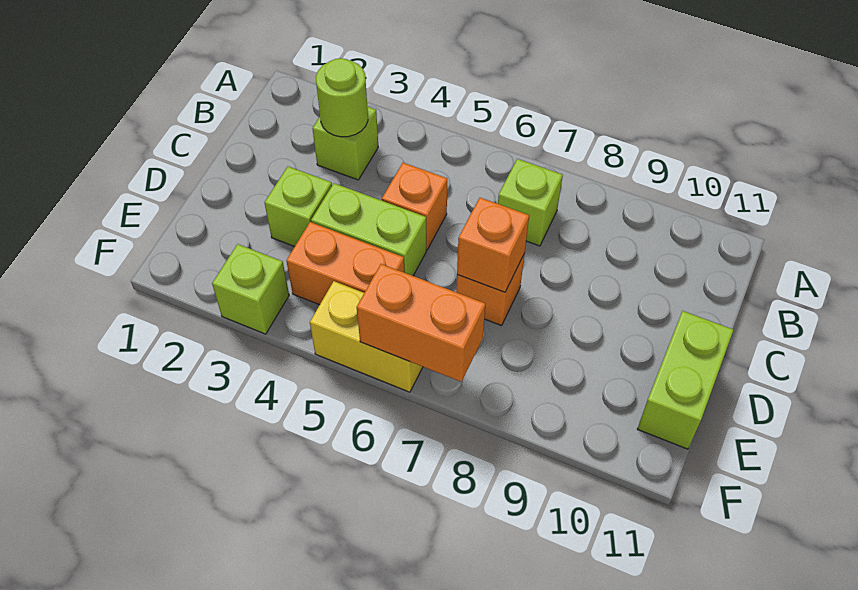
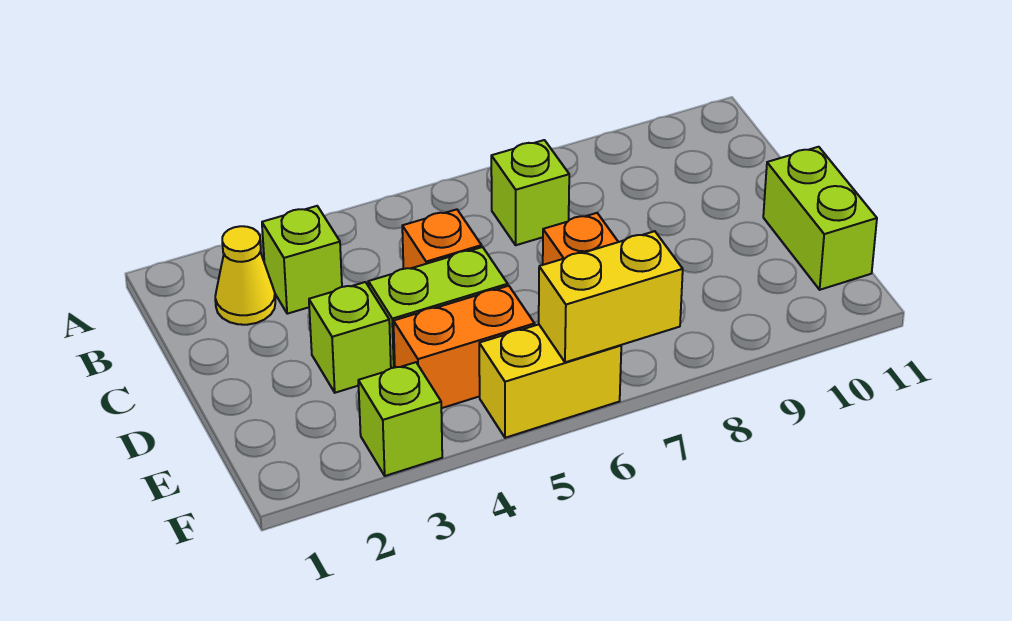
none -> yellow cone B2 level 1
lime round brick B3 level 2 -> none
orange brick D7 level 2 -> none
orange brick F6:F7 level 2 -> yellow brick F6:F7 level 2

